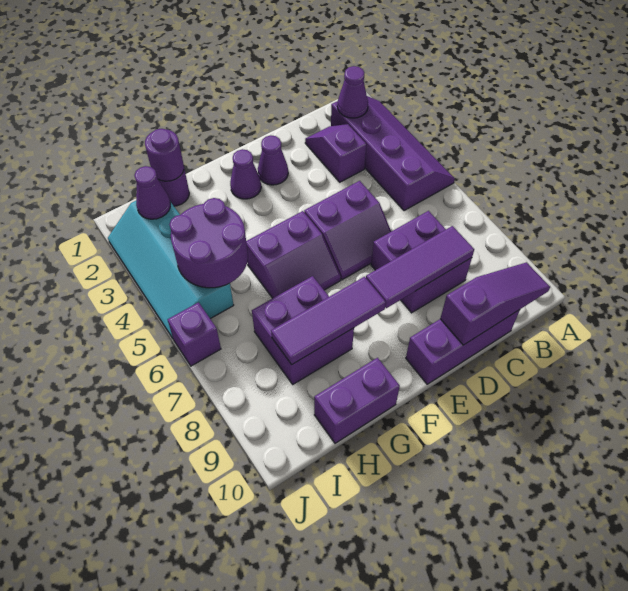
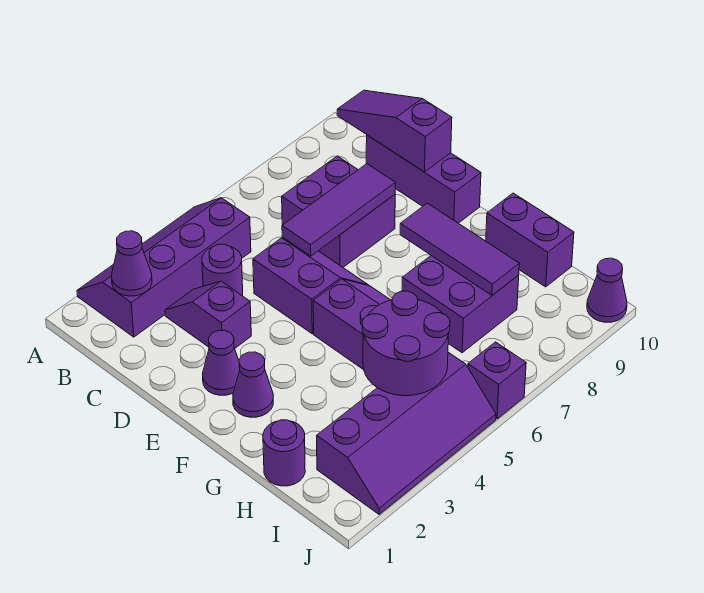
purple slope C2:C3 level 1 top 3 -> purple slope C3:D3 level 1 top D
purple tile C8:E8 level 2 -> purple tile D6:D8 level 2
purple round brick H1 level 2 -> purple round brick C4 level 1
cyan slope I2:J5 level 1 top I -> purple slope I2:J5 level 1 top I
purple cone I2 level 2 -> purple cone J10 level 1

